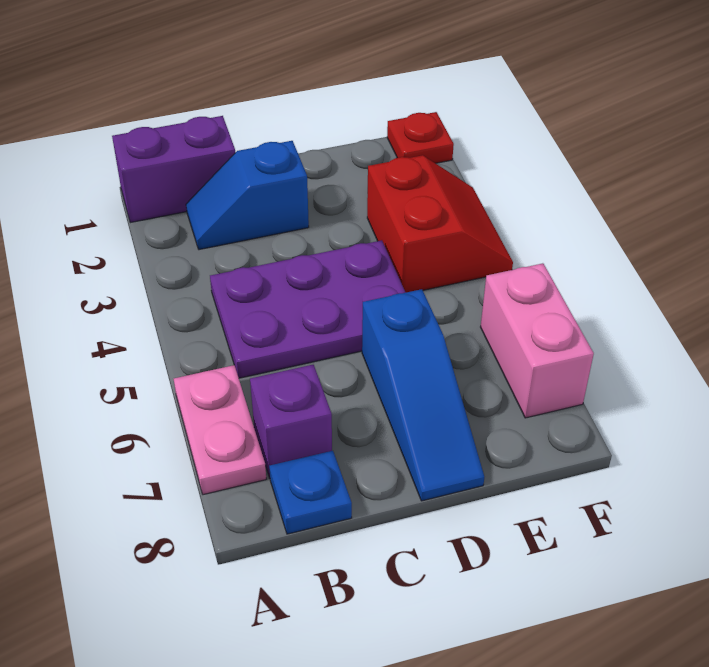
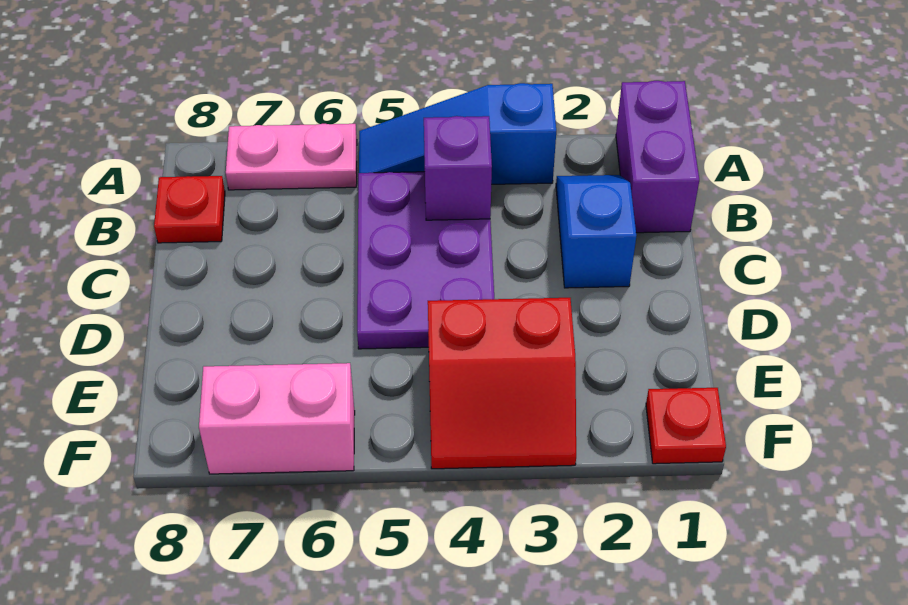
purple brick B7 level 1 -> purple brick B4 level 2
blue plate B8 level 1 -> red plate B8 level 1
blue slope D6:D8 level 1 top 6 -> blue slope A3:A5 level 1 top 3

